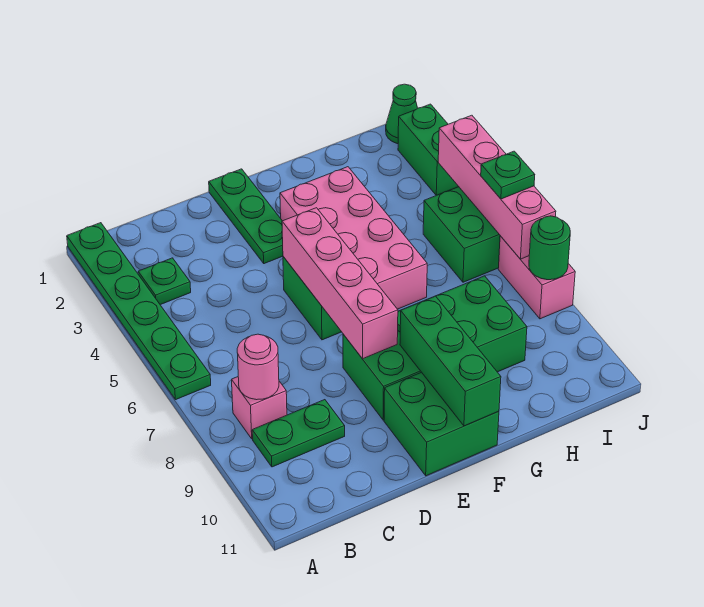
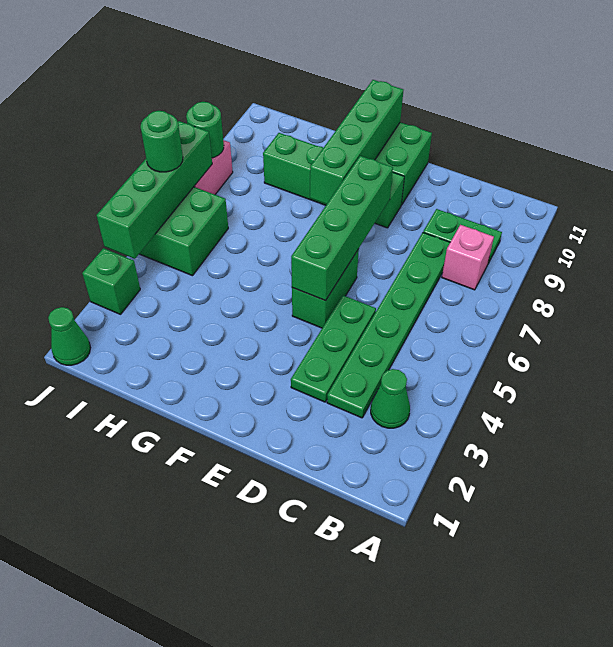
green plate A1:A6 level 1 -> green plate C3:C8 level 1
green plate B3 level 1 -> green cone B3 level 1
pink round brick B8 level 2 -> none
green plate E1:E3 level 1 -> green plate D3:D5 level 1
pink brick E5:E8 level 2 -> green brick E5:E8 level 2
green brick E8:H9 level 1 -> green brick E9:H9 level 1
pink brick F3:G6 level 1 -> none
green brick F9:F11 level 2 -> green brick F8:F11 level 2
green brick J2:J3 level 1 -> green brick J3 level 1
pink brick J4:J7 level 2 -> green brick J4:J7 level 2
green plate J6 level 3 -> green round brick J6 level 3

